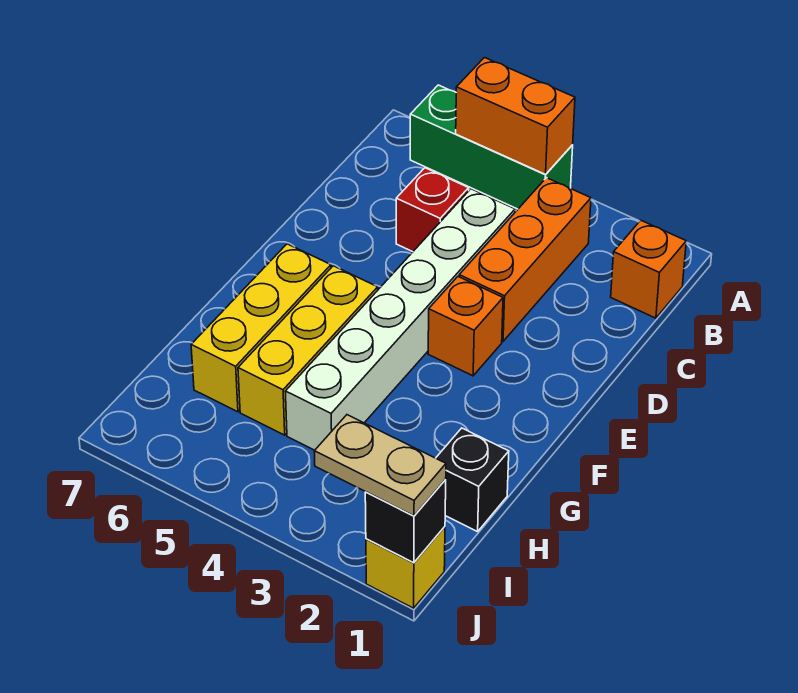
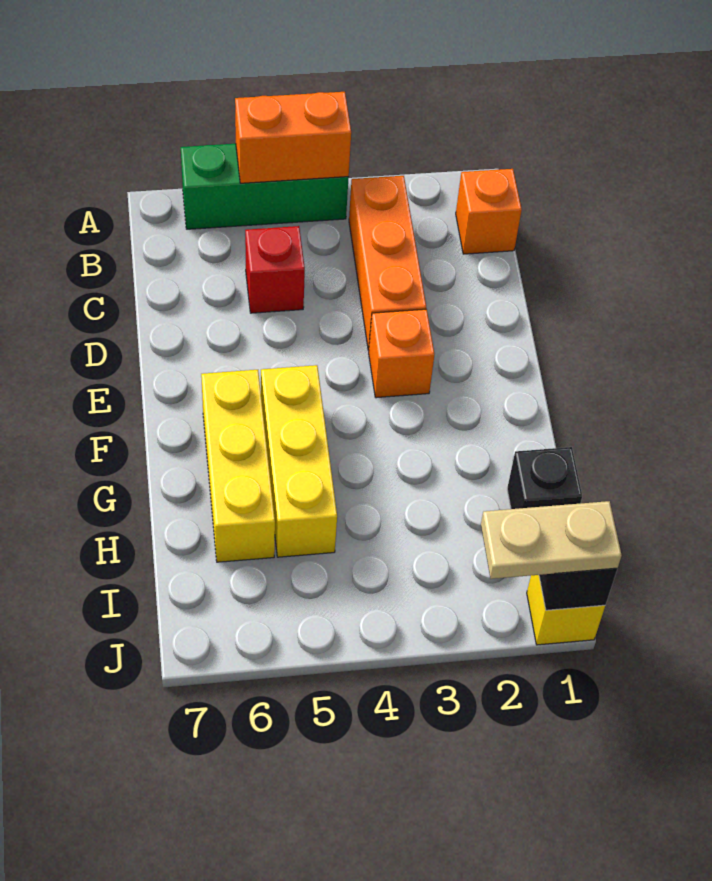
white brick C4:H4 level 1 -> none

